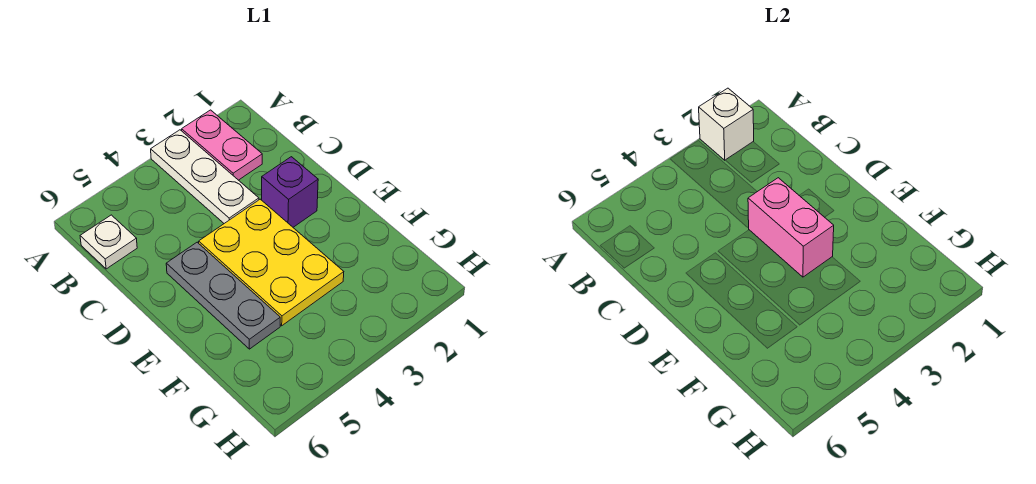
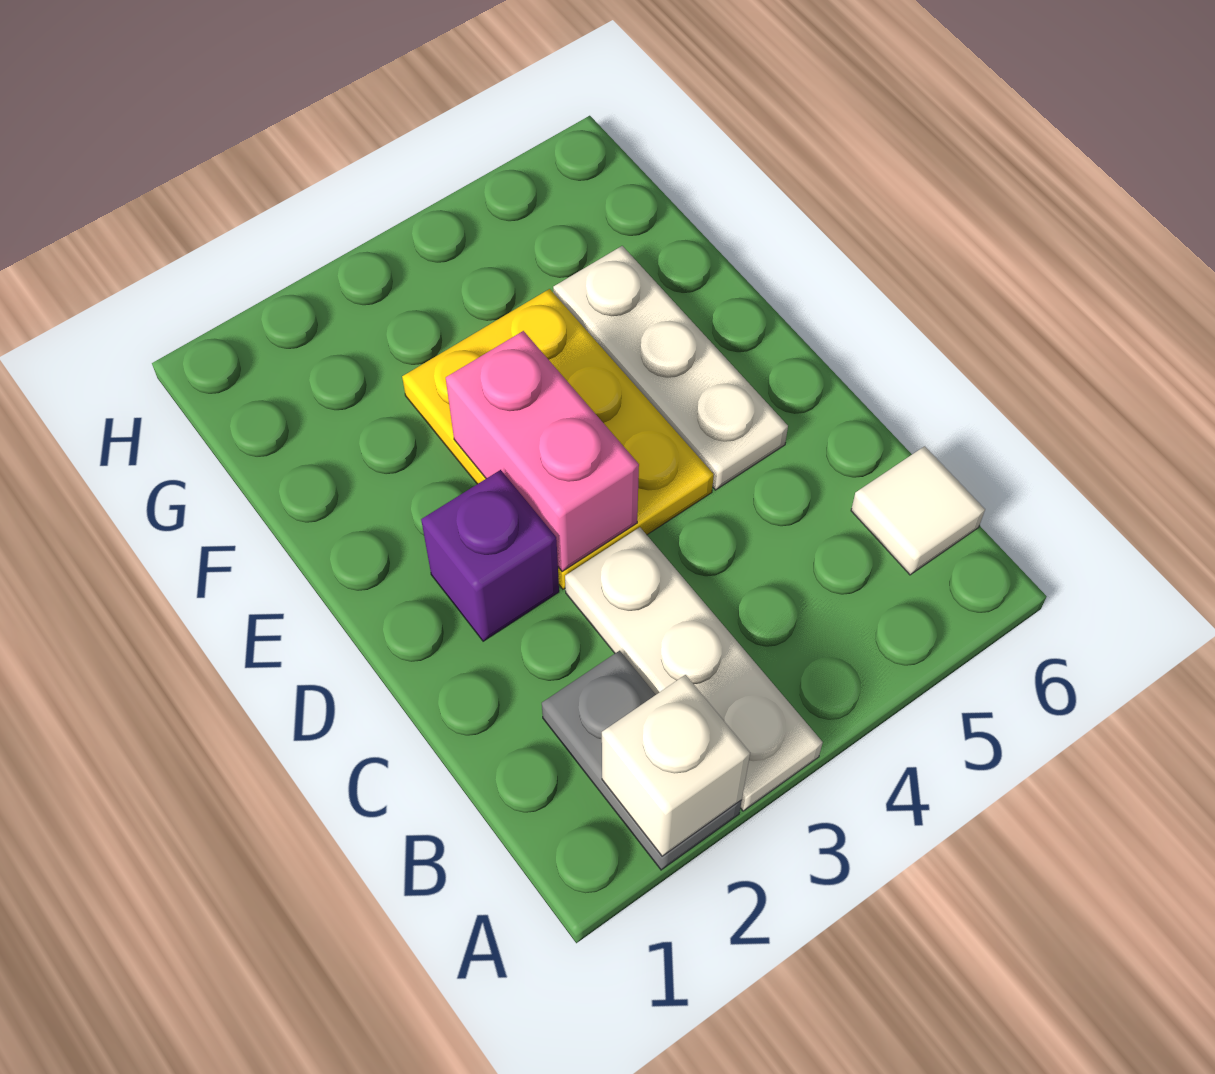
pink plate A2:B2 level 1 -> grey plate A2:B2 level 1
white plate B6 level 1 -> white tile B6 level 1
grey plate D5:F5 level 1 -> white plate D5:F5 level 1

